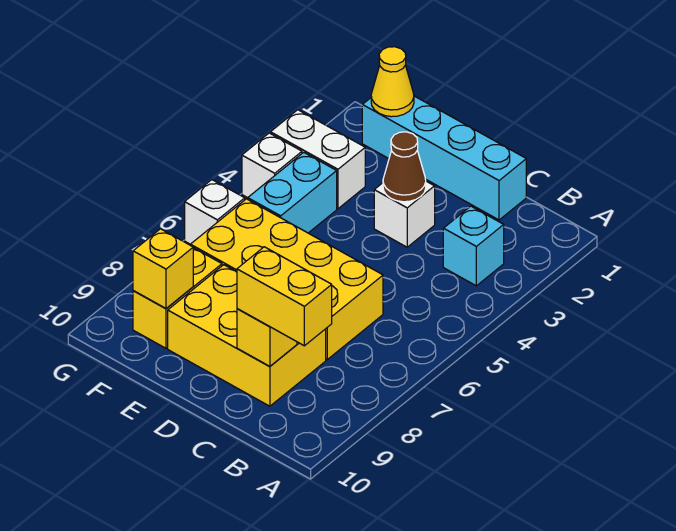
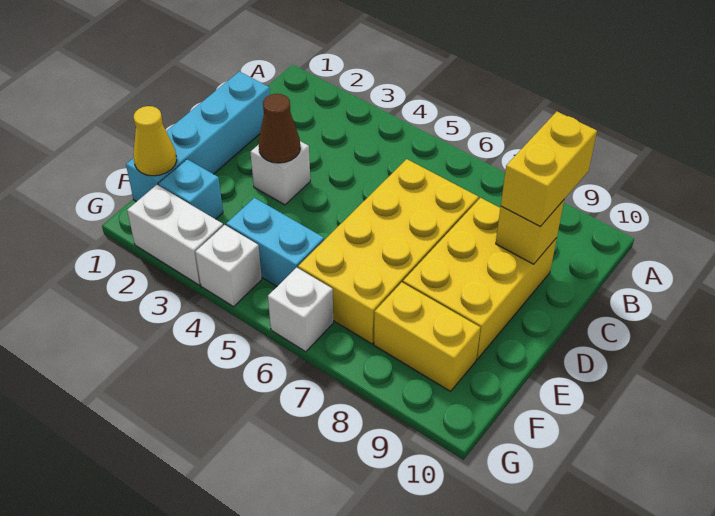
cyan brick B3 level 1 -> cyan brick F2 level 1
white brick F3:G3 level 1 -> white brick G2:G3 level 1
yellow brick F9 level 2 -> none

